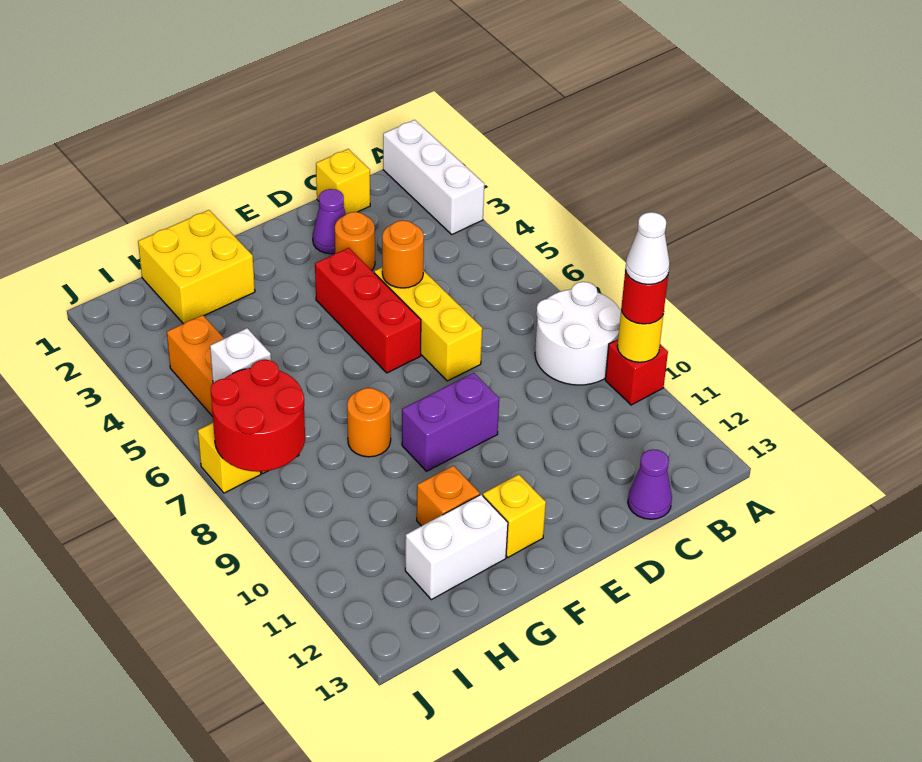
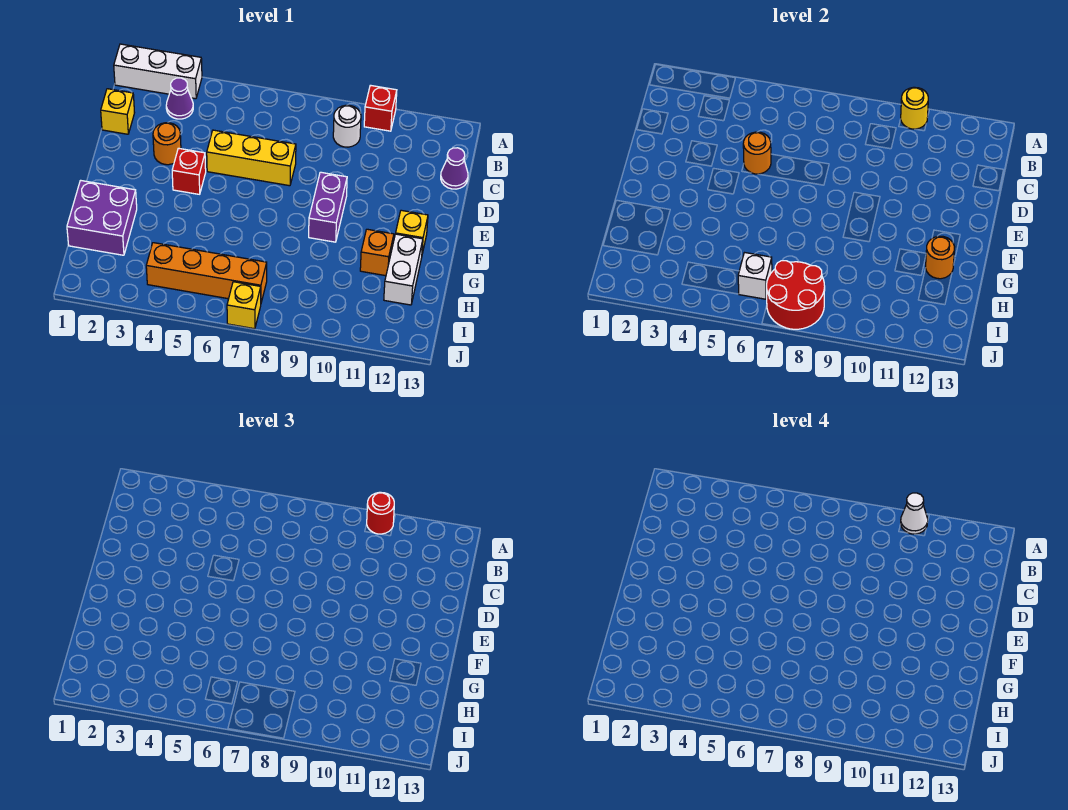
white round brick A8:B9 level 1 -> white round brick B9 level 1
purple cone D2 level 1 -> purple cone B3 level 1
red brick E4:E6 level 1 -> red brick E4 level 1
yellow brick G1:H2 level 1 -> purple brick G1:H2 level 1
orange round brick G8 level 1 -> orange round brick G12 level 2

